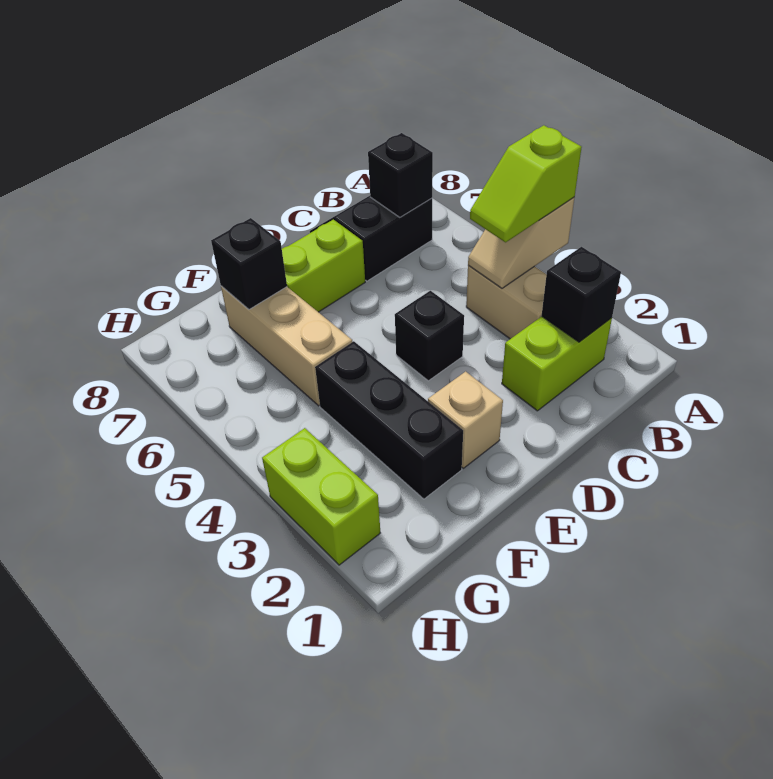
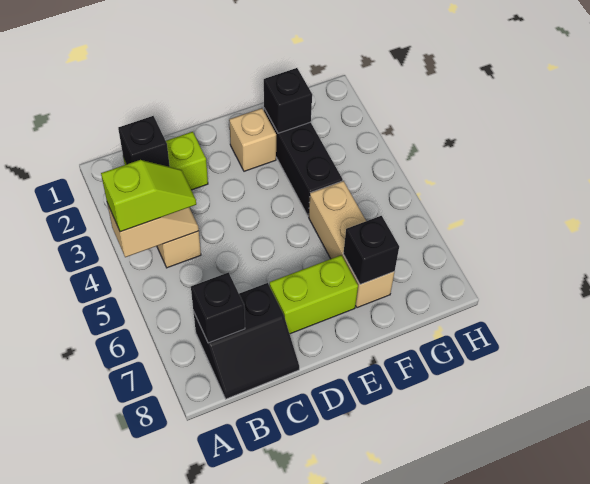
black brick D4 level 1 -> black brick F2 level 2
lime brick H2:H3 level 1 -> none

